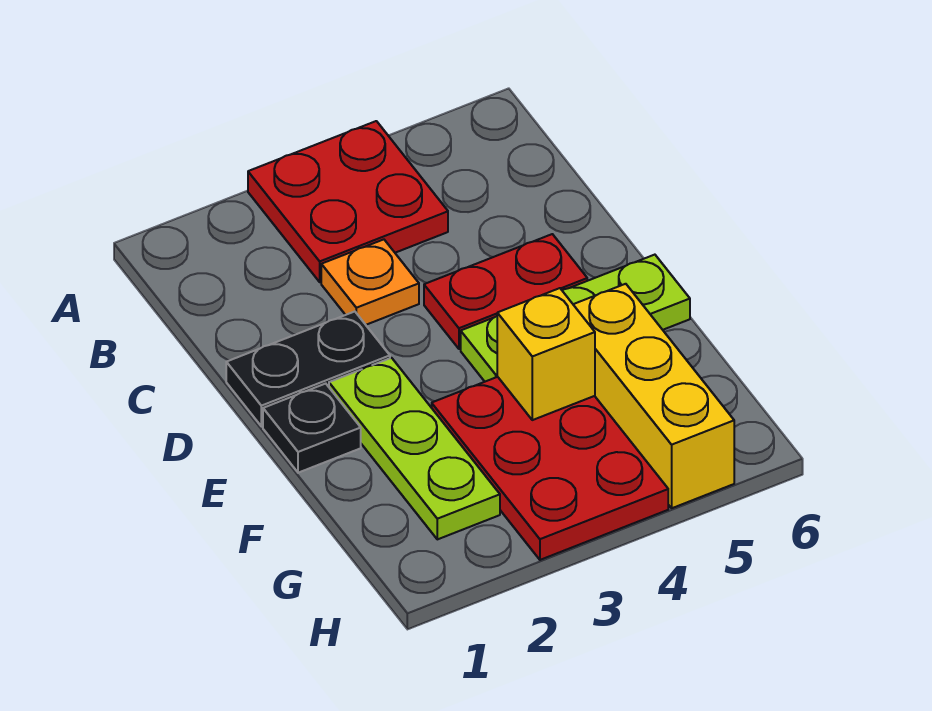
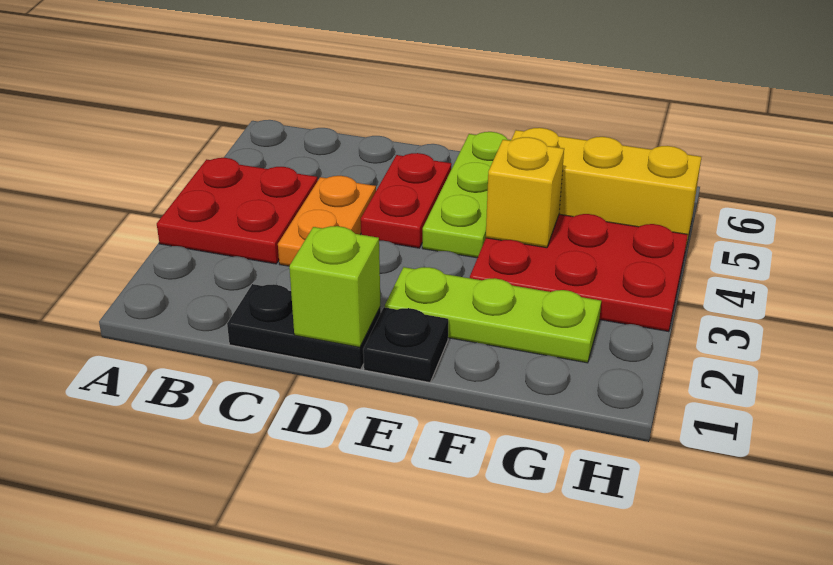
orange plate C3 level 1 -> orange plate C3:C4 level 1
black plate D1:D2 level 1 -> black plate C1:D1 level 1
none -> lime brick D1 level 2

